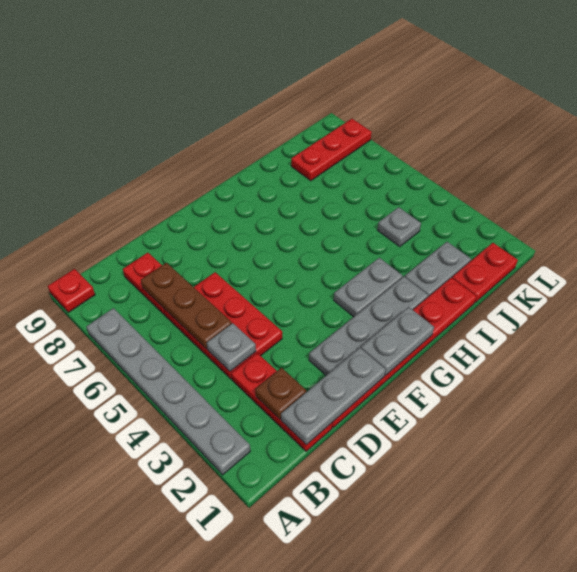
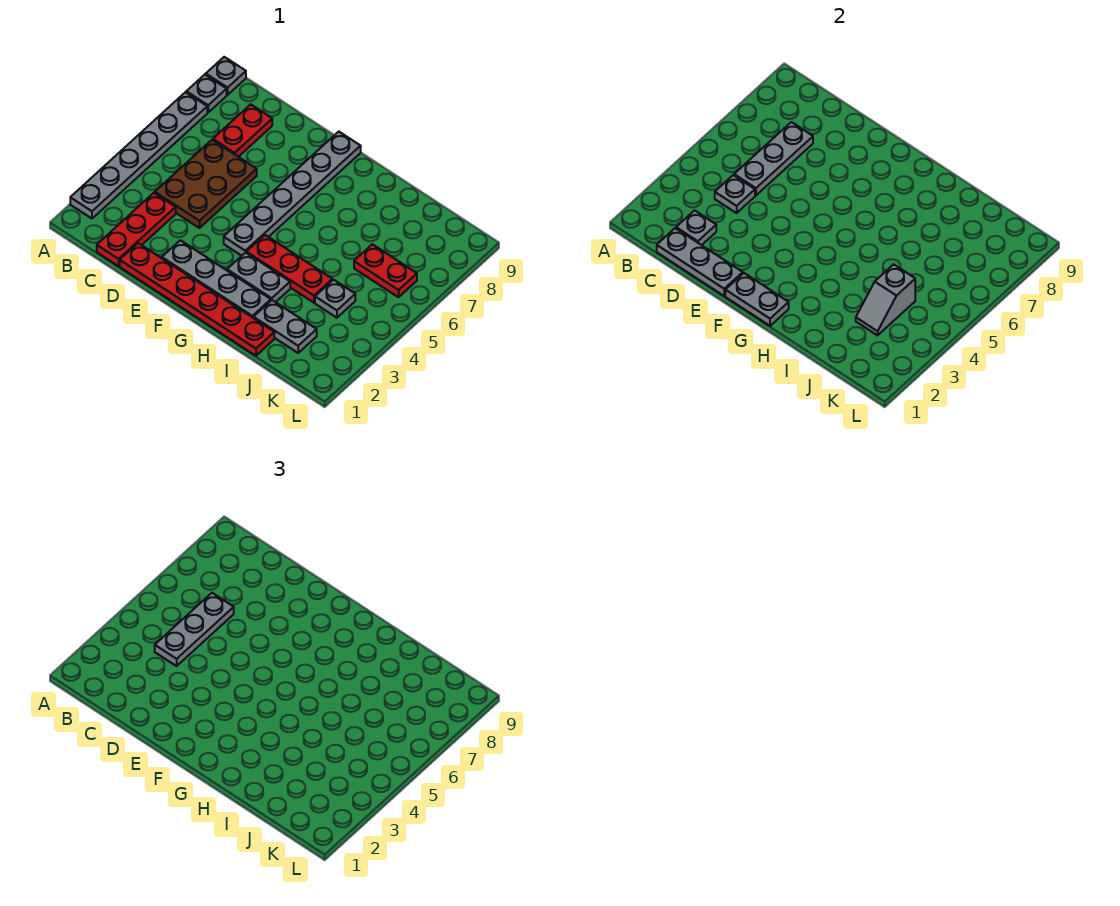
none -> grey plate A8 level 1
red plate A9 level 1 -> grey plate A9 level 1
brown plate C2 level 2 -> grey plate C2 level 2
red plate C4:D6 level 1 -> brown plate C4:D6 level 1
none -> grey plate C4:C6 level 3
brown plate C5:C7 level 2 -> grey plate C5:C7 level 2
none -> grey plate F4:F9 level 1
red plate J1:K1 level 1 -> red plate J6:K6 level 1
none -> grey slope J3:J4 level 2 top 4
red plate J8:L8 level 1 -> red plate G4:I4 level 1

